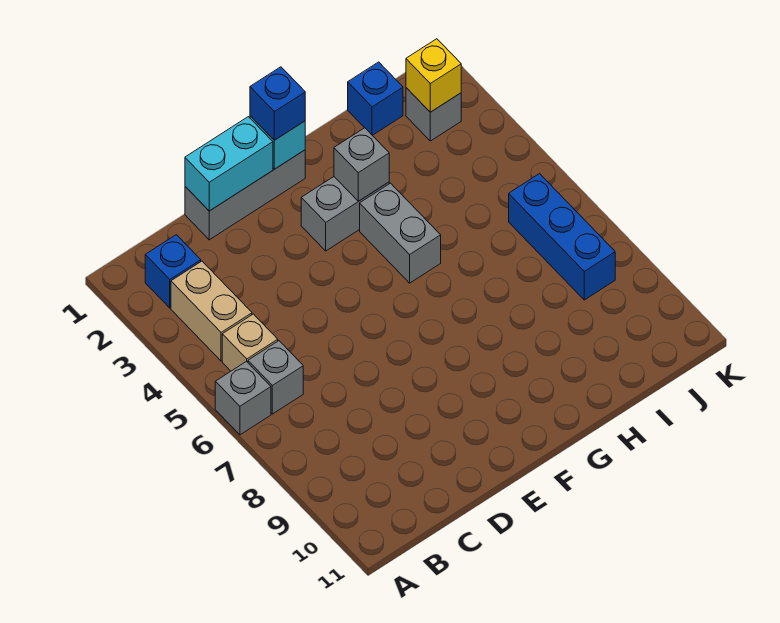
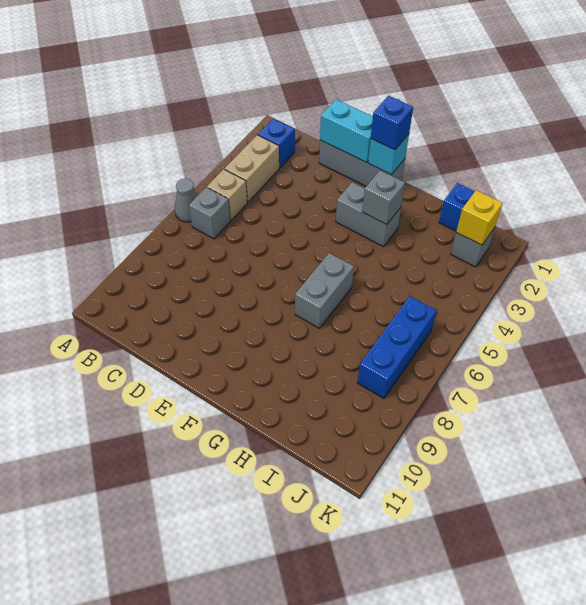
grey brick A6 level 1 -> grey cone A6 level 1
grey brick G4:G5 level 1 -> grey brick G6:G7 level 1

